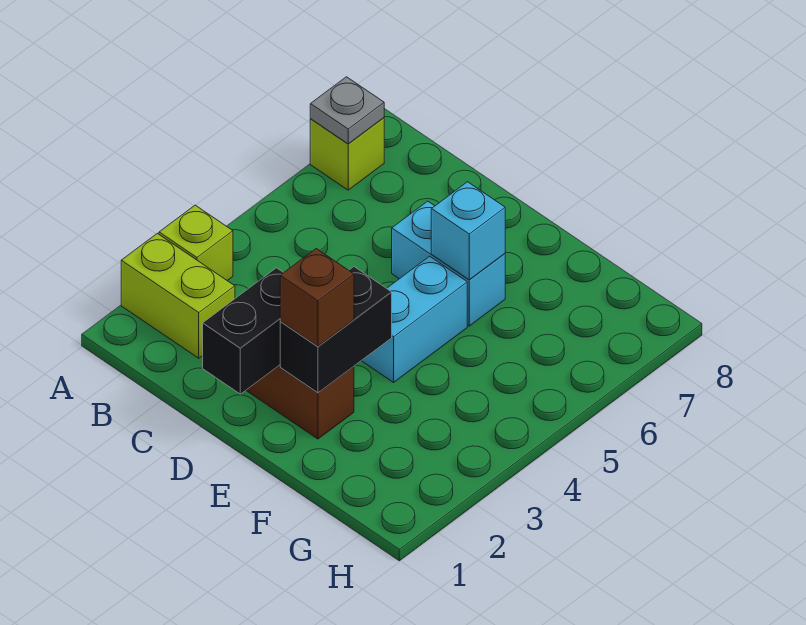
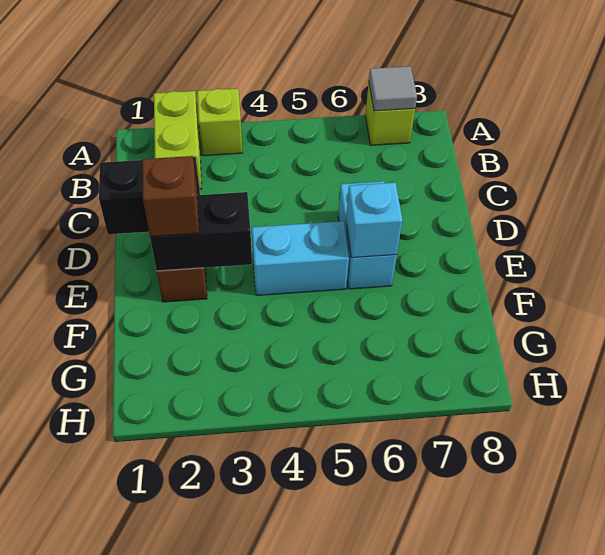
grey plate A7 level 2 -> grey tile A7 level 2

